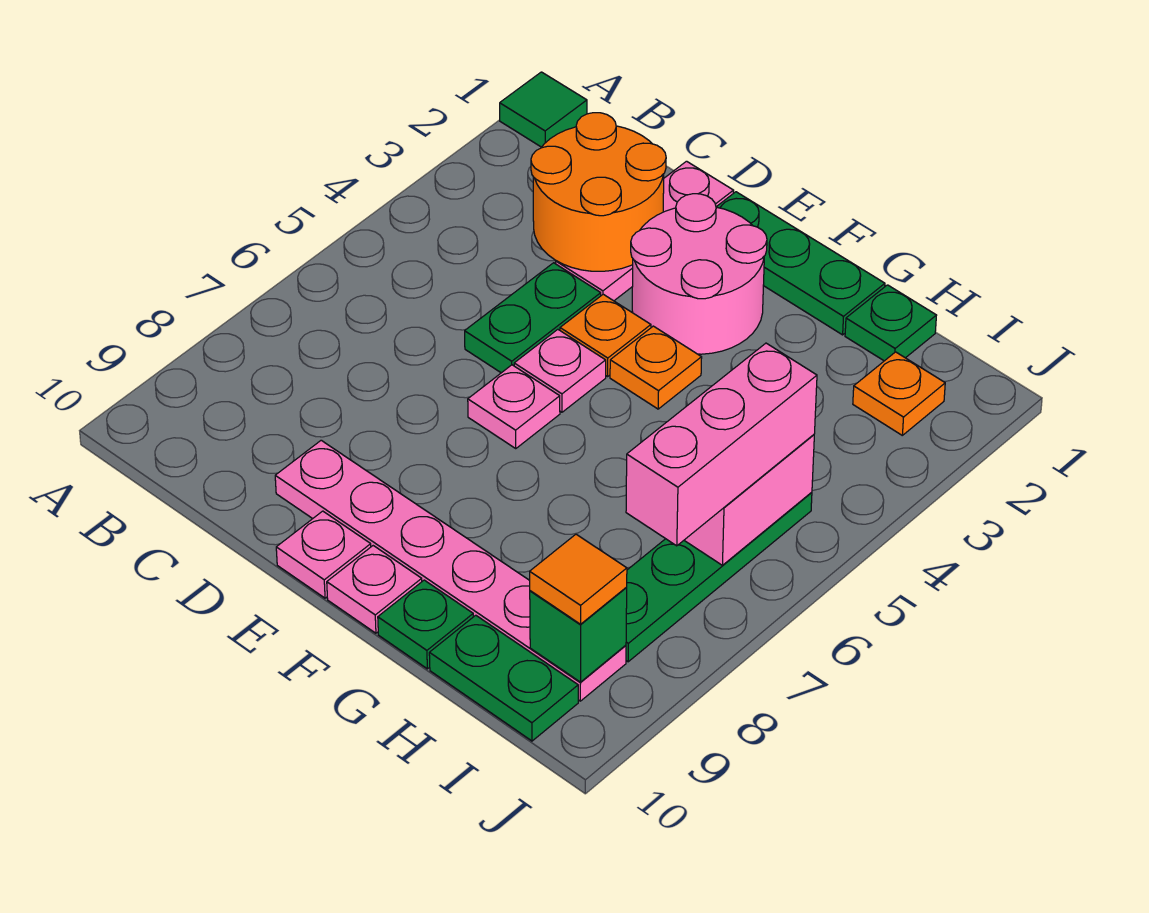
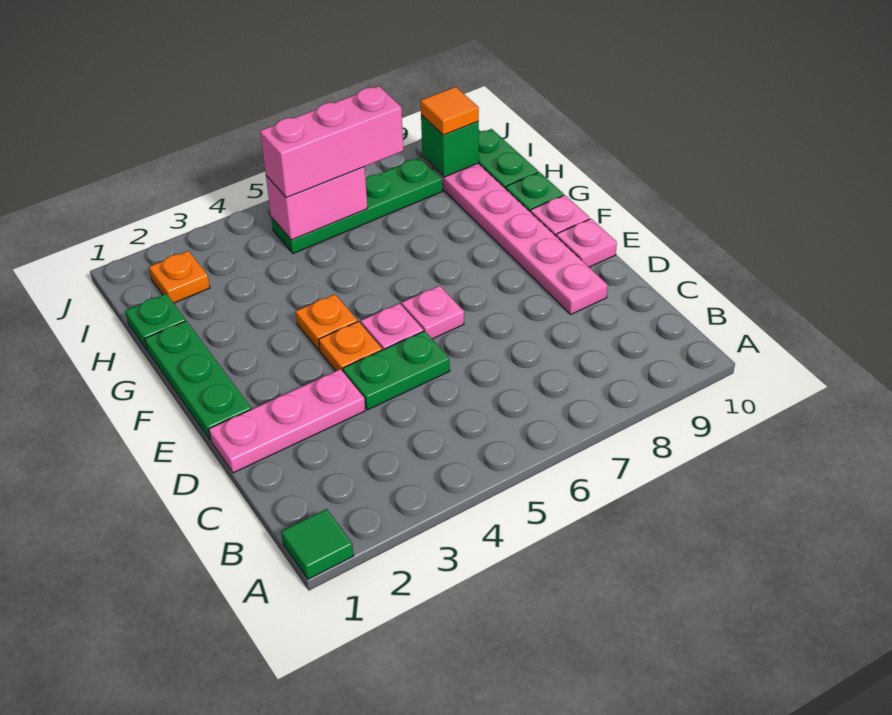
orange round brick C2:D3 level 2 -> none
pink round brick E2:F3 level 1 -> none

